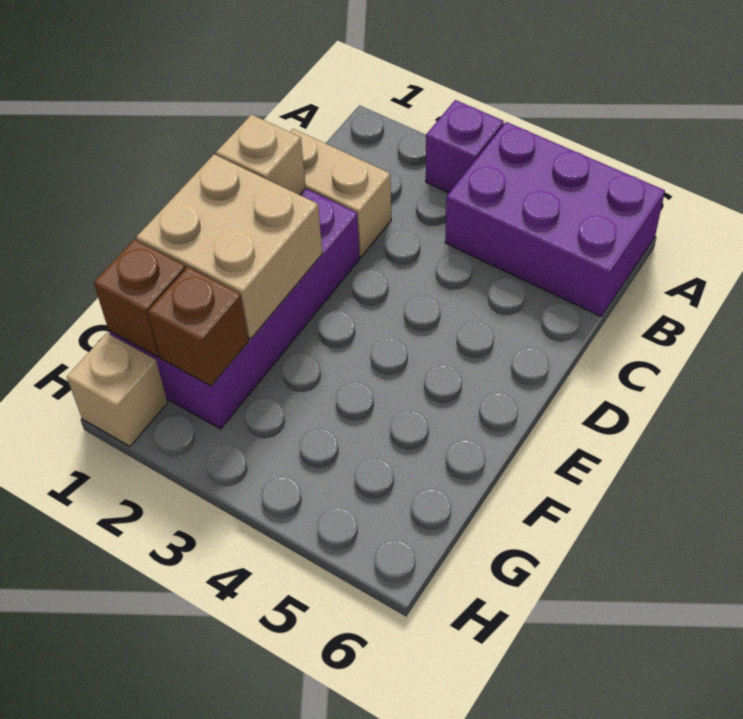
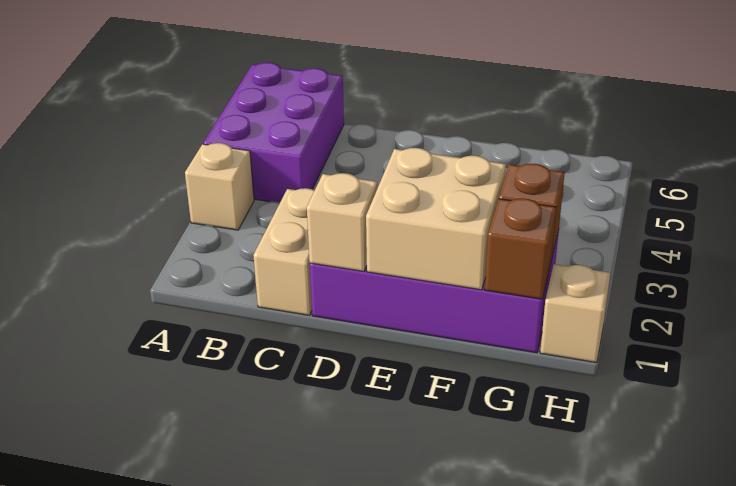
purple brick A3 level 1 -> tan brick A3 level 1

